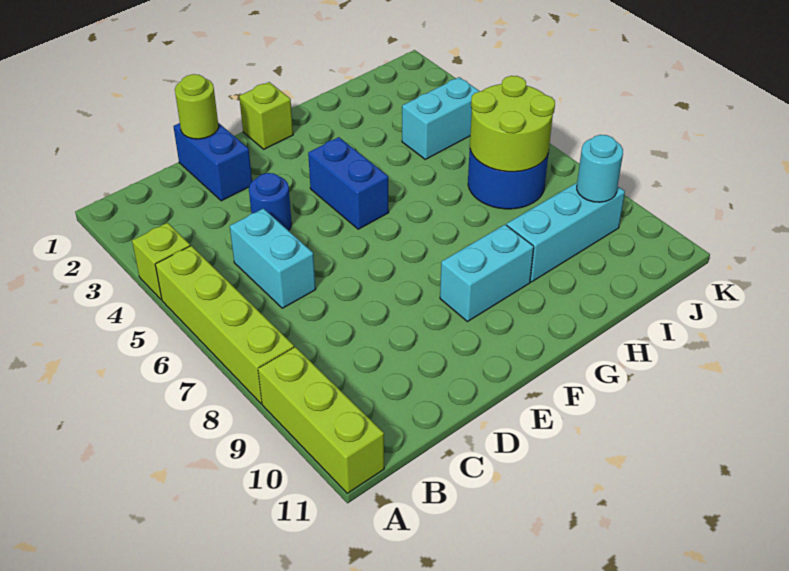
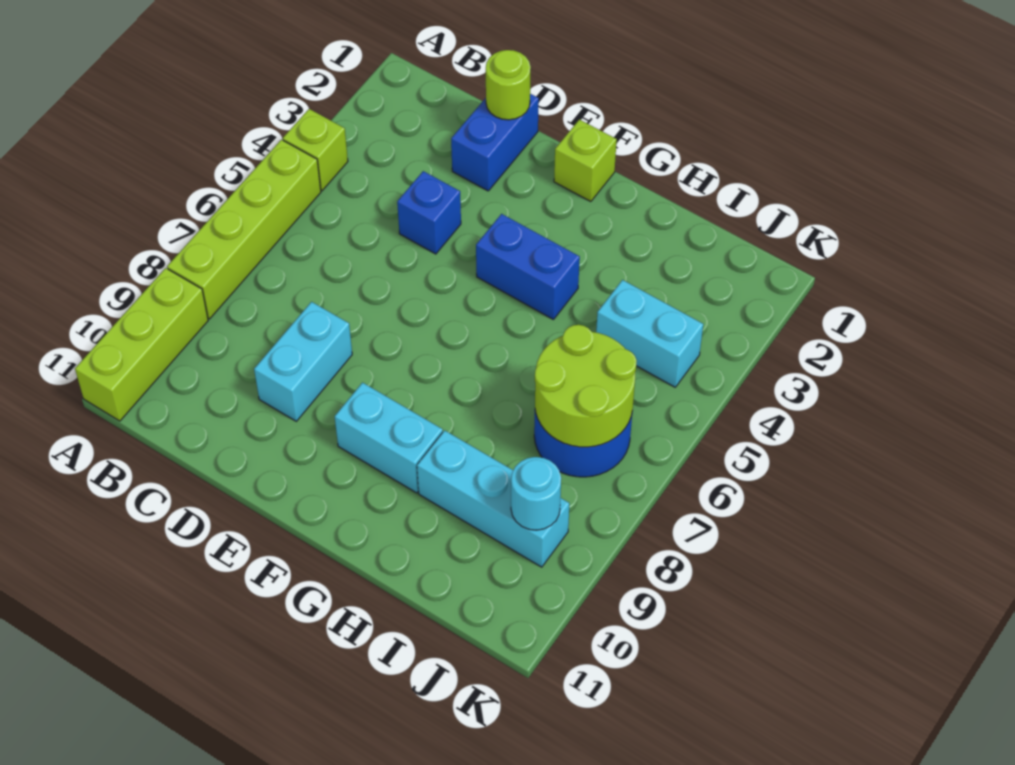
cyan brick C5:C6 level 1 -> cyan brick D8:D9 level 1
blue round brick D4 level 1 -> blue brick D4 level 1
blue brick F4:F5 level 1 -> blue brick F4:G4 level 1

